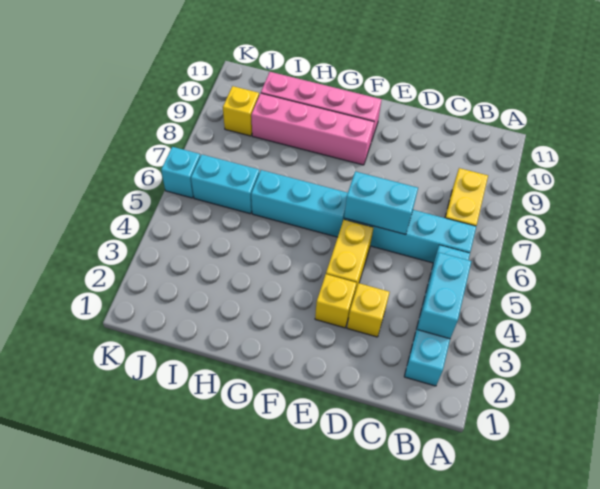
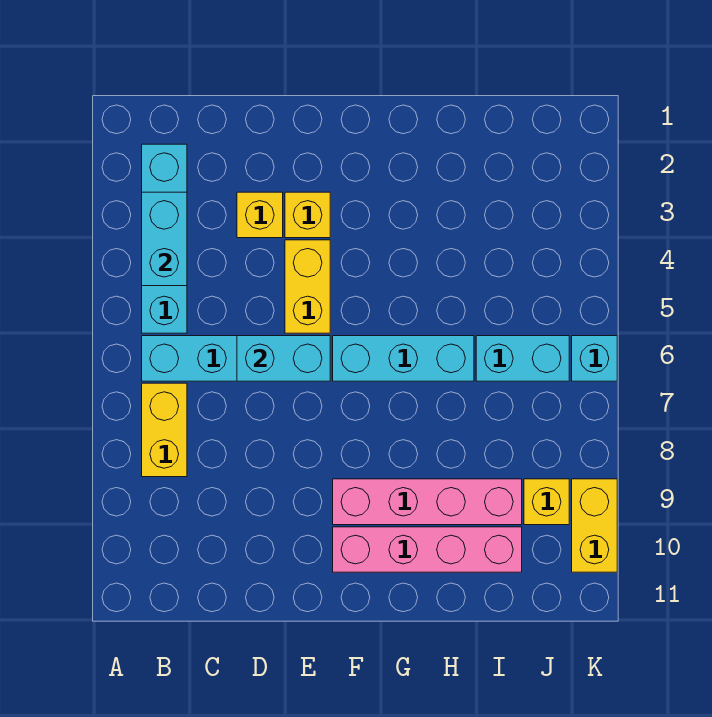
none -> yellow brick K9:K10 level 1

